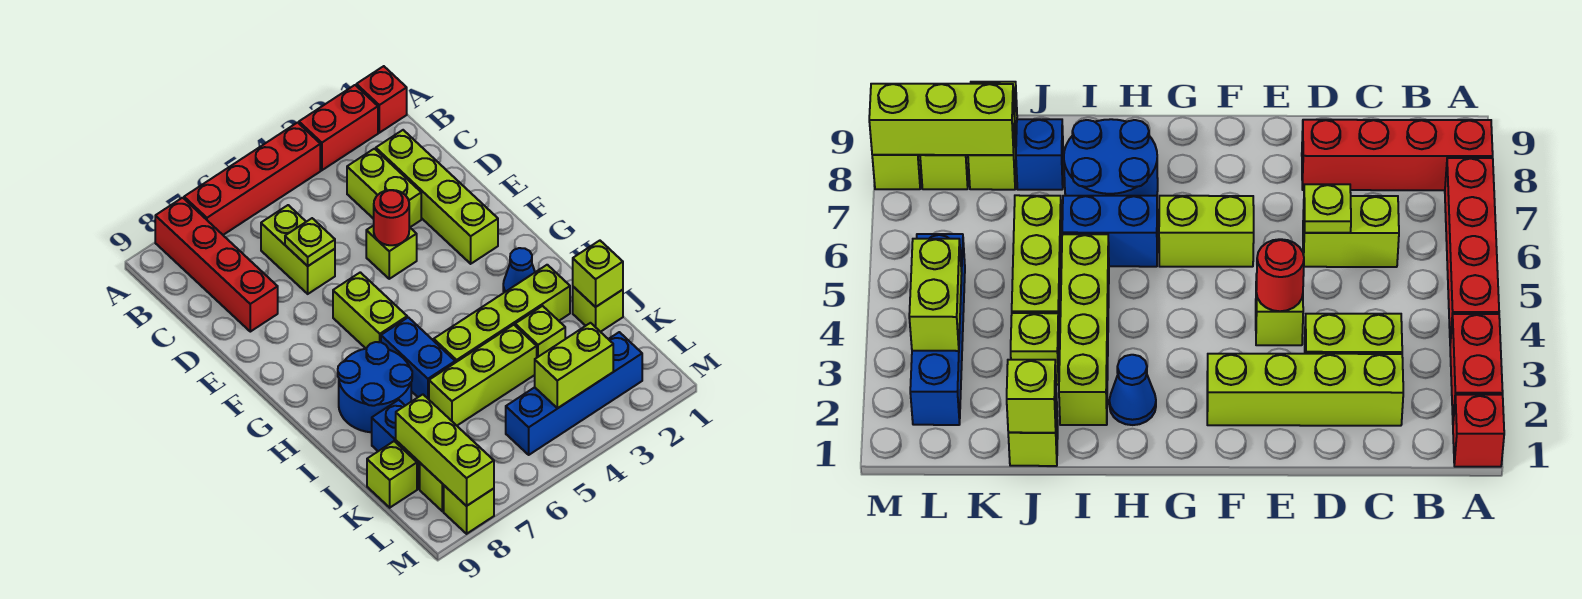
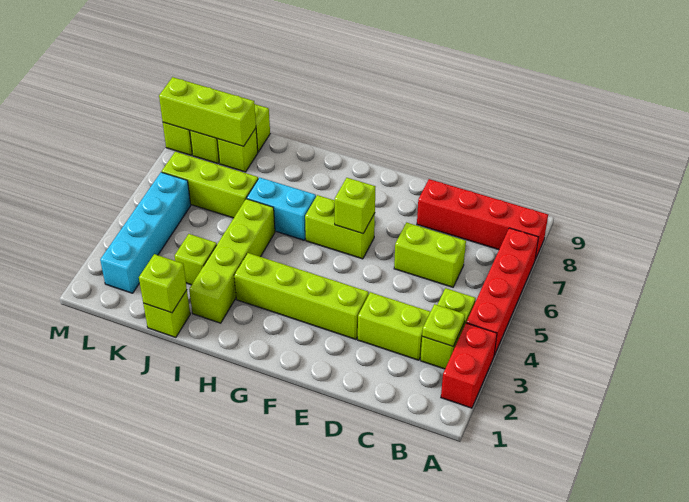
red brick A1 level 1 -> none
lime brick C2:F2 level 1 -> lime brick E3:H3 level 1
lime plate D6 level 2 -> lime plate B3 level 2
lime brick E4 level 1 -> lime brick F6 level 2
red round brick E4 level 2 -> none
blue cone H2 level 1 -> none
blue brick H6:I6 level 1 -> cyan brick H6:I6 level 1
blue round brick H7:I8 level 1 -> none
lime brick J4:J6 level 1 -> lime brick J6:L6 level 1
blue brick J8 level 1 -> none
blue brick L2:L5 level 1 -> cyan brick L2:L5 level 1
lime brick L3:L4 level 2 -> lime brick B3:B4 level 1

